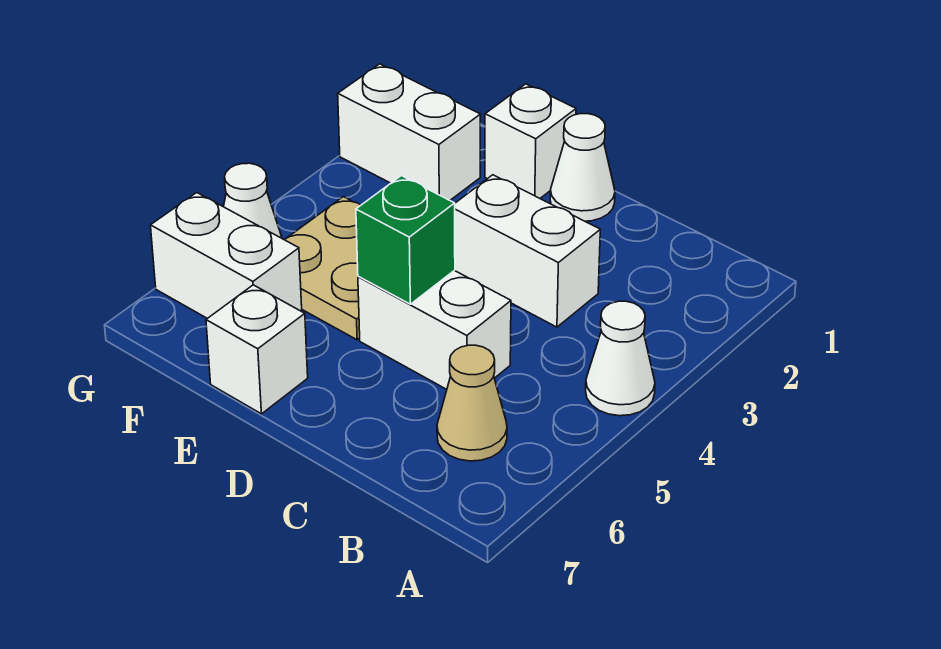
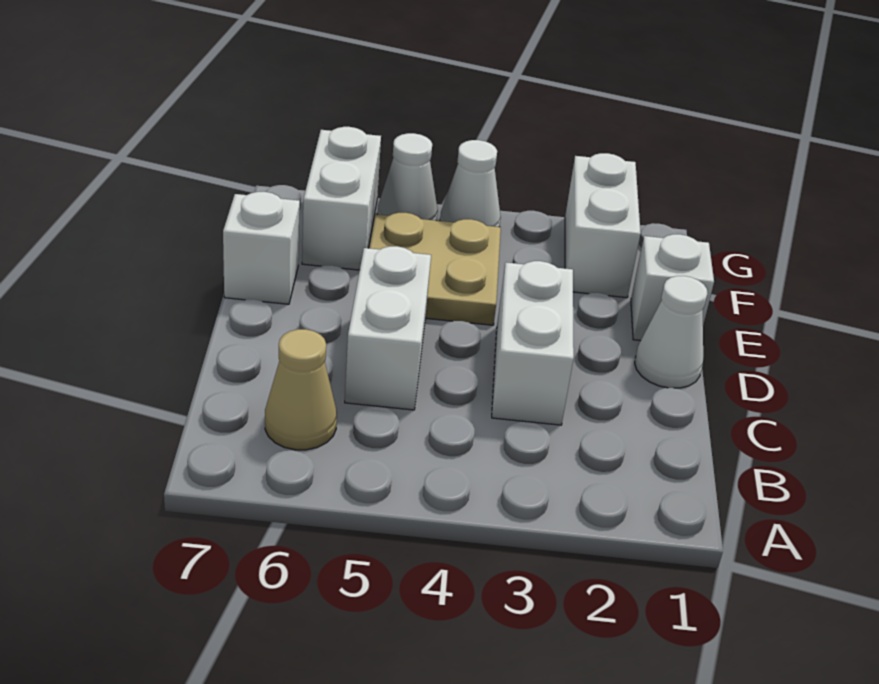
white cone A4 level 1 -> white cone G4 level 1
green brick D5 level 2 -> none

